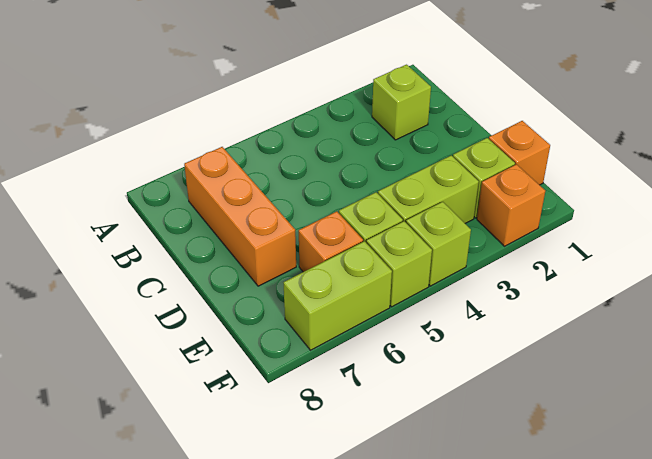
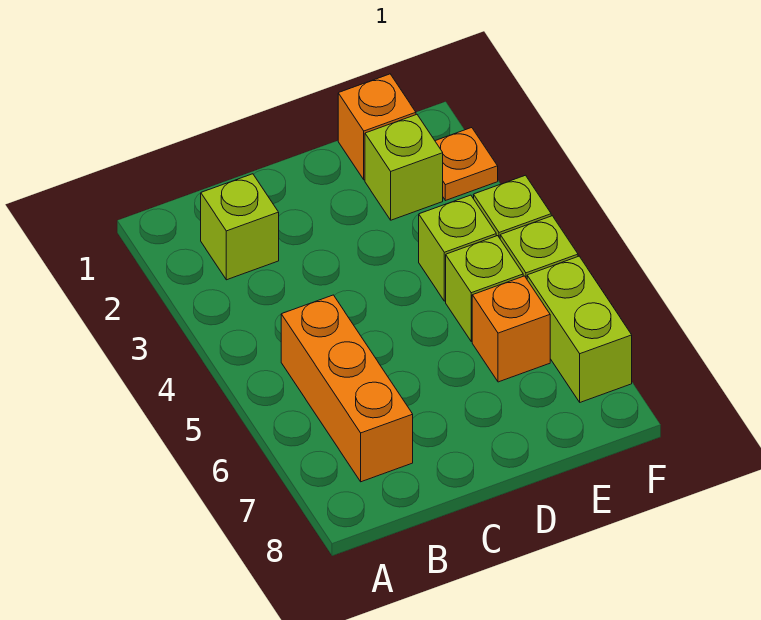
orange brick B7:D7 level 1 -> orange brick B5:B7 level 1
lime brick E3:E4 level 1 -> lime brick E4 level 1
orange brick F2 level 1 -> orange plate F2 level 1

